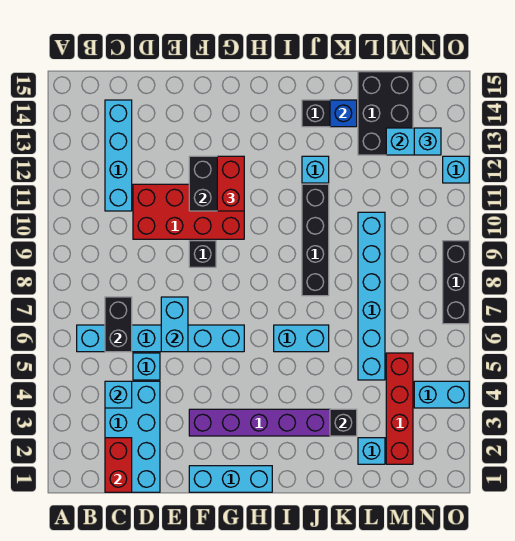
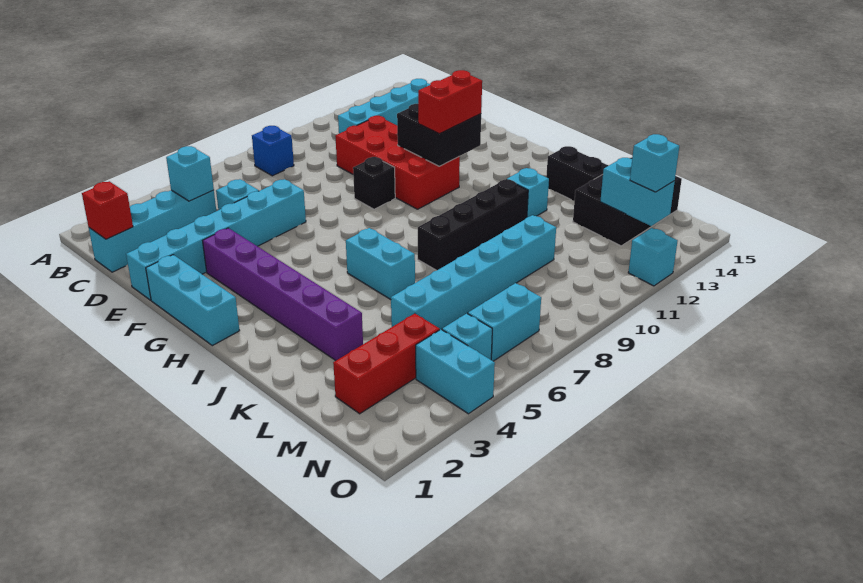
cyan brick B6:G6 level 1 -> cyan brick E1:E6 level 1
cyan brick C1:D4 level 1 -> cyan brick C1:C4 level 1
red brick C1:C2 level 2 -> red brick C1 level 2
black brick C6:C7 level 2 -> none
cyan brick E6:E7 level 2 -> cyan brick N6:N7 level 1
black brick K3 level 2 -> none
blue brick K14 level 2 -> blue brick B8 level 1
cyan brick L2 level 1 -> cyan brick N5 level 1
red brick M2:M5 level 1 -> red brick M2:M4 level 1
black brick O7:O9 level 1 -> none

